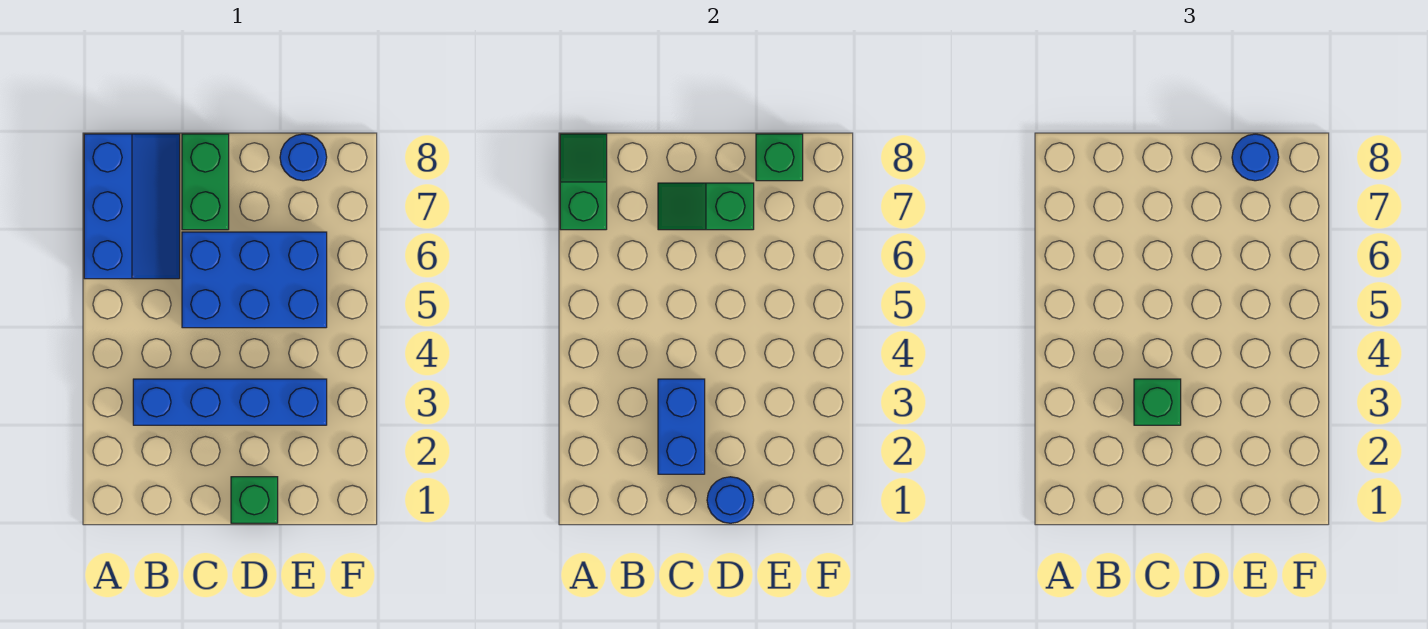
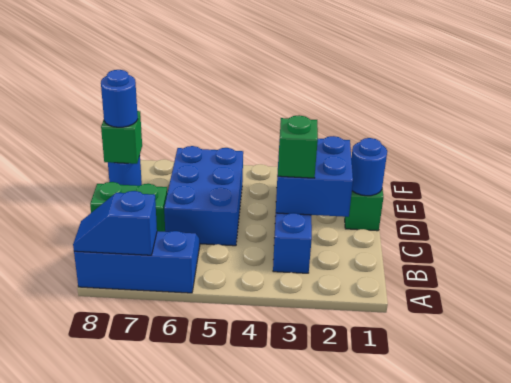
green slope A7:A8 level 2 top 7 -> blue slope A7:A8 level 2 top 7
blue brick C2:C3 level 2 -> blue brick C2:D3 level 2
green slope C7:D7 level 2 top D -> none

